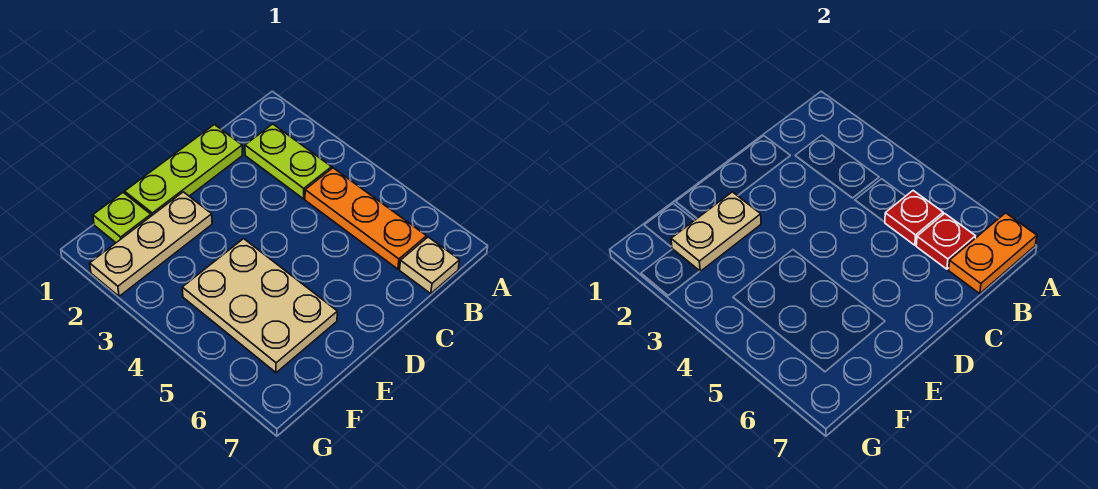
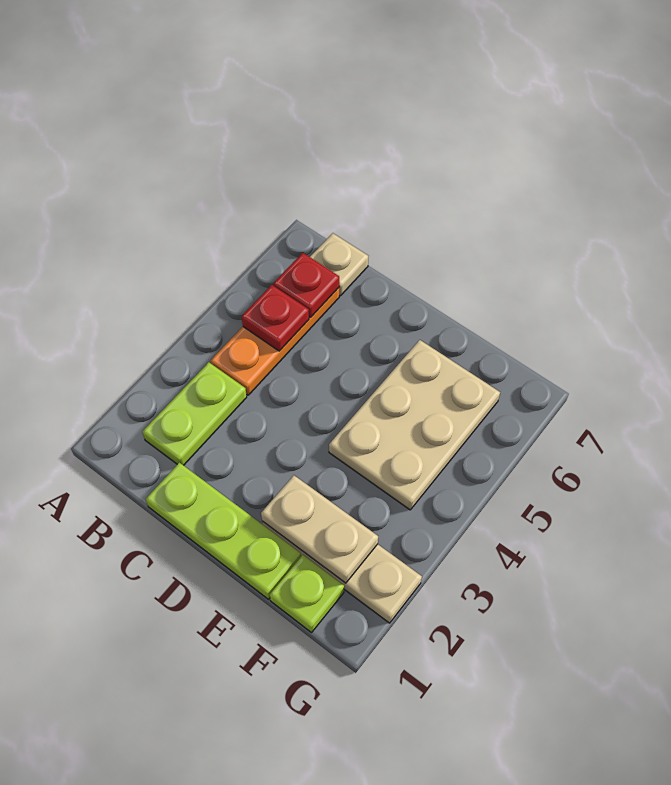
orange plate A7:B7 level 2 -> none

